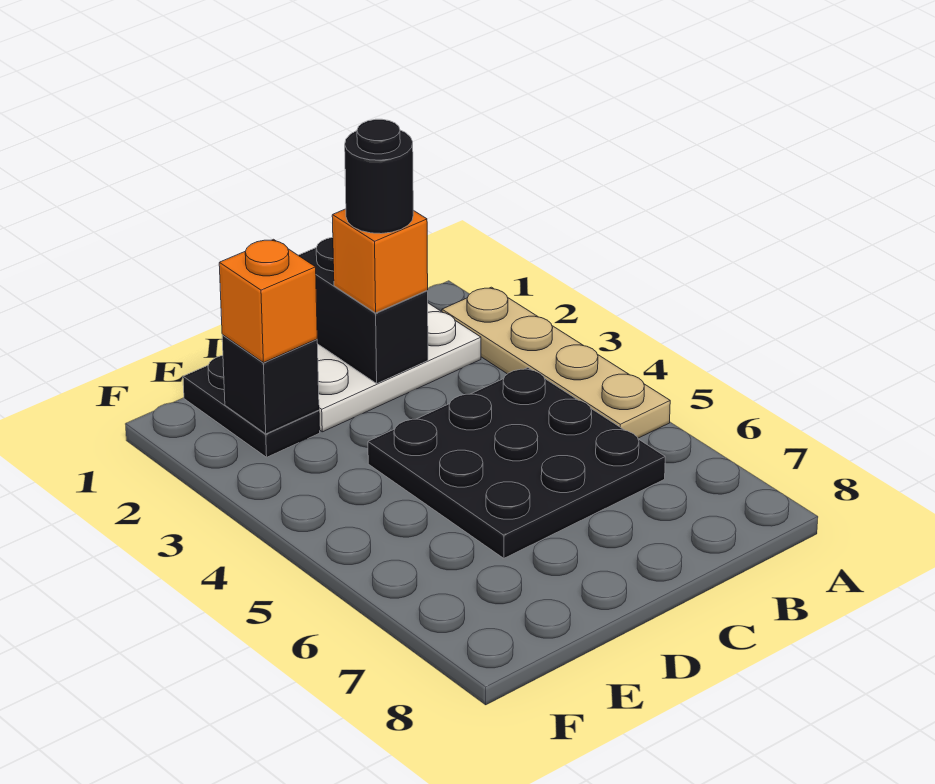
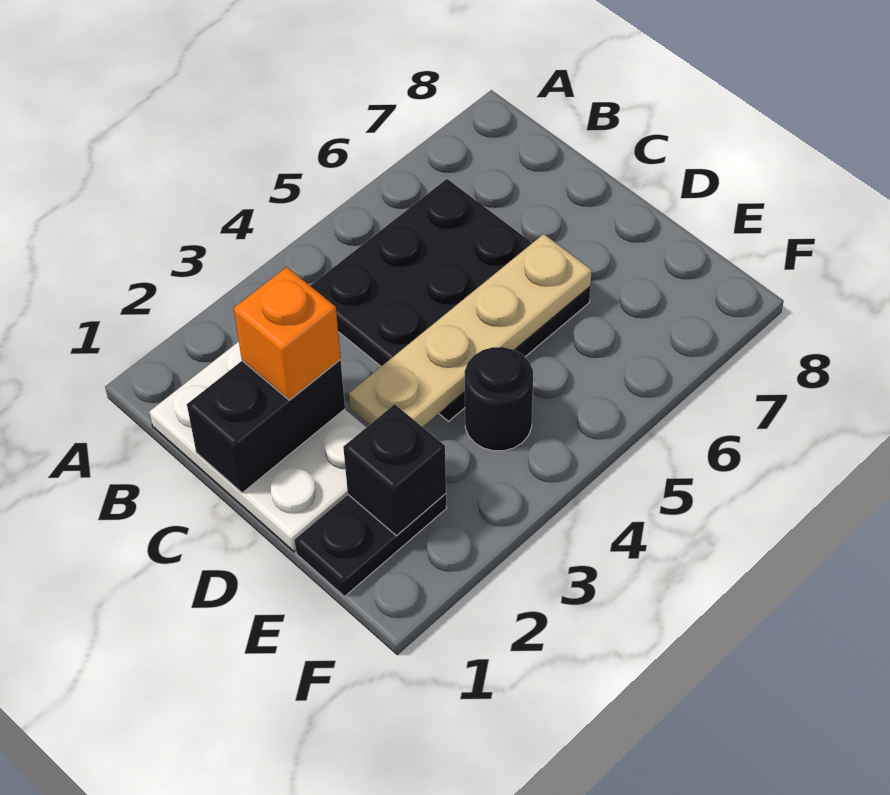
tan plate A2:A5 level 1 -> tan plate D3:D6 level 2
black round brick C2 level 4 -> black round brick E4 level 1
orange brick E2 level 3 -> none

